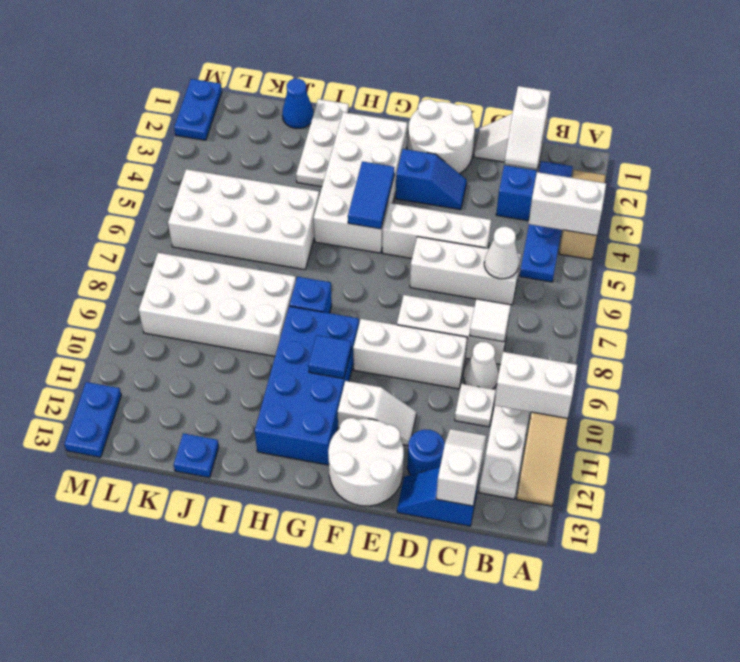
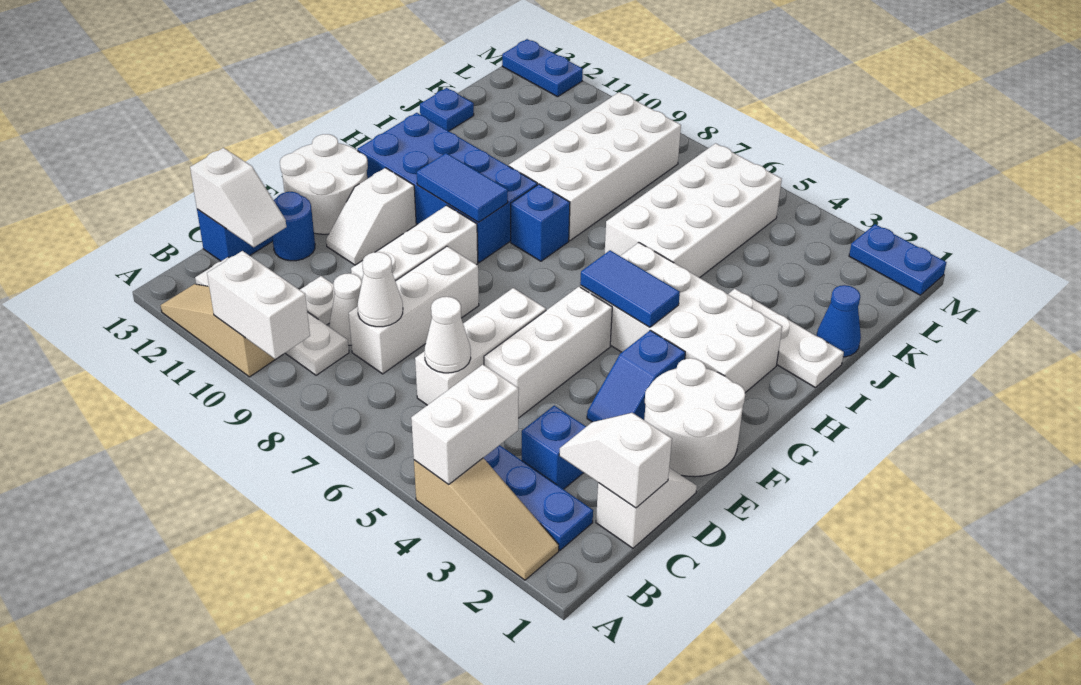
white brick A10:B10 level 2 -> white brick A9:A10 level 2
white tile C8 level 2 -> white cone C8 level 2
blue tile G10 level 2 -> blue tile G9:G10 level 2

